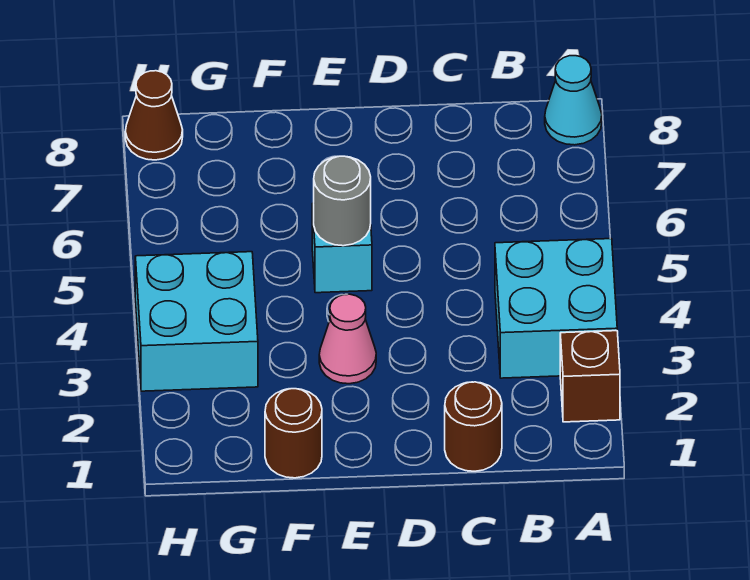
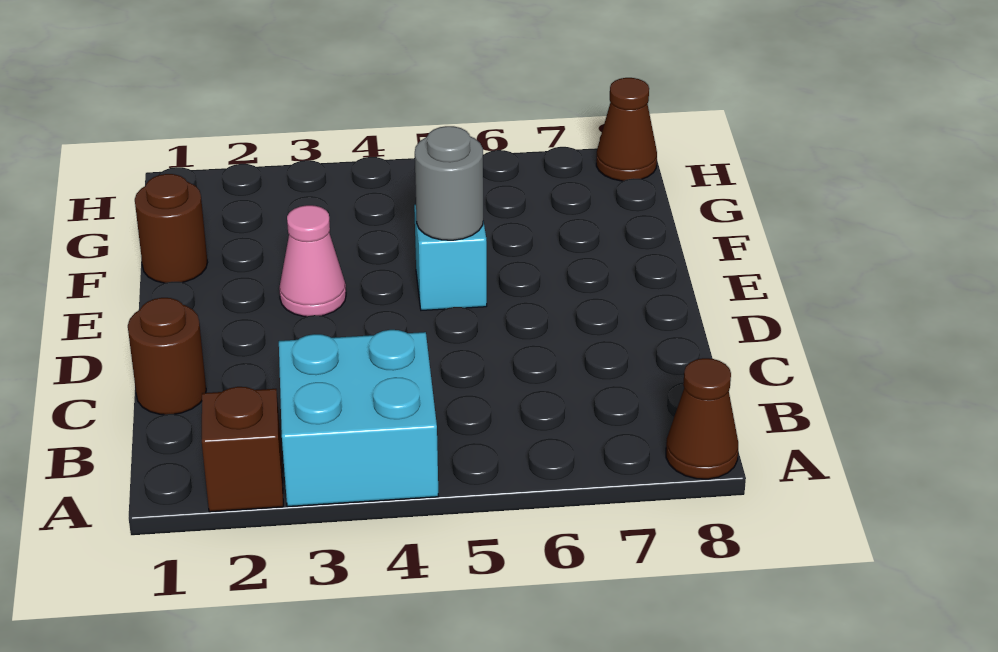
cyan cone A8 level 1 -> brown cone A8 level 1
cyan brick G3:H4 level 1 -> none

